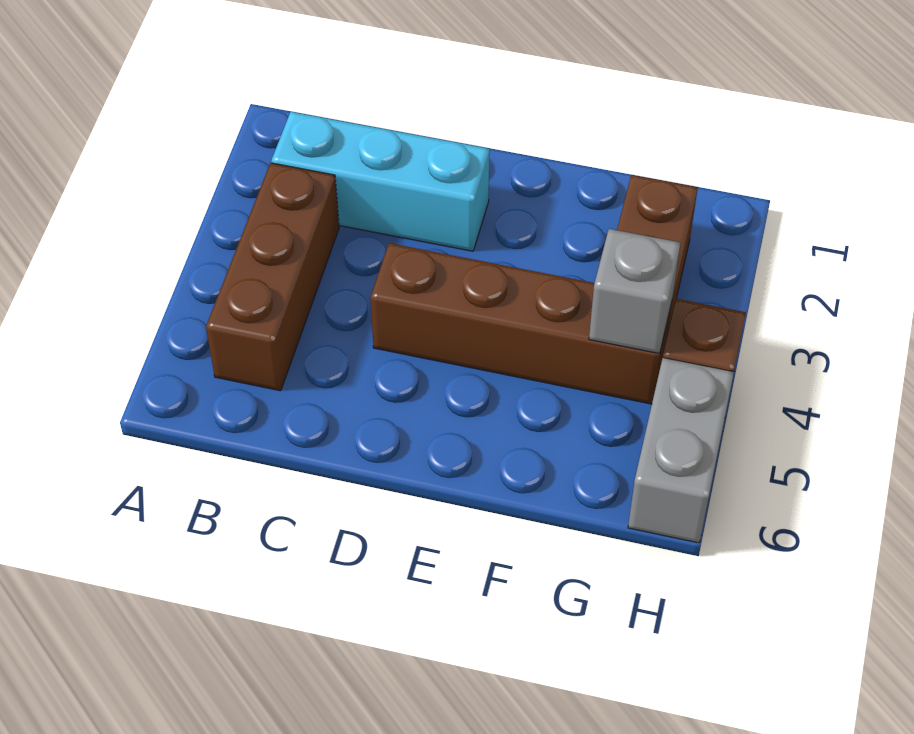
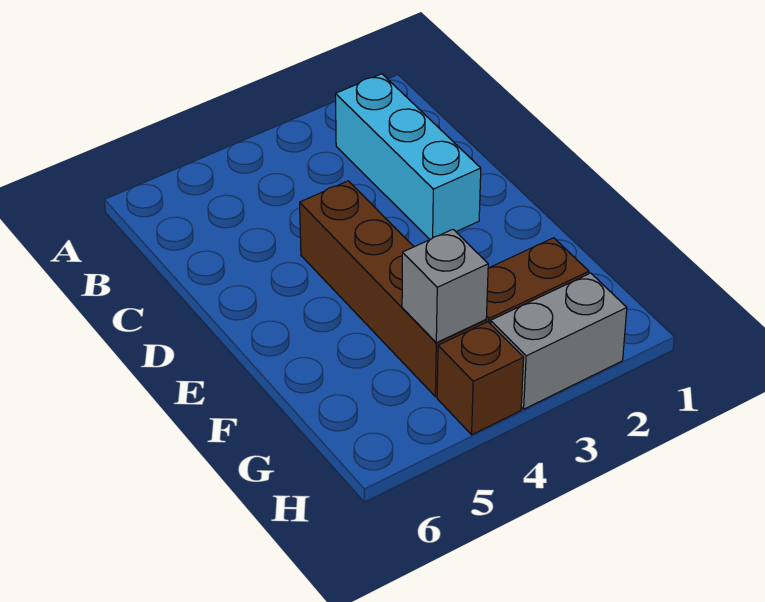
brown brick B3:B5 level 1 -> none
grey brick H5:H6 level 1 -> grey brick H2:H3 level 1

